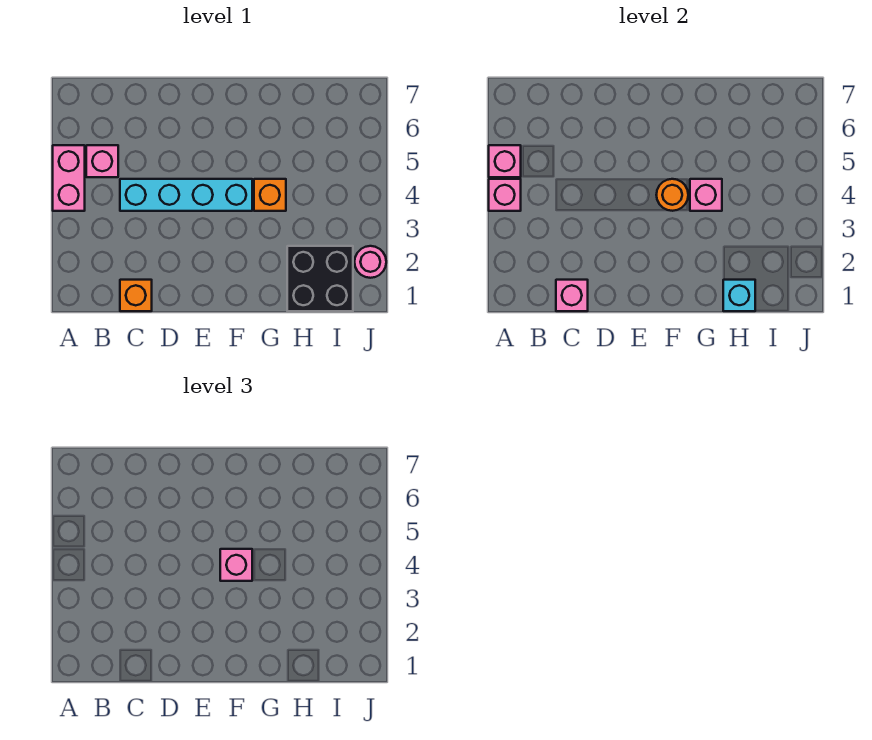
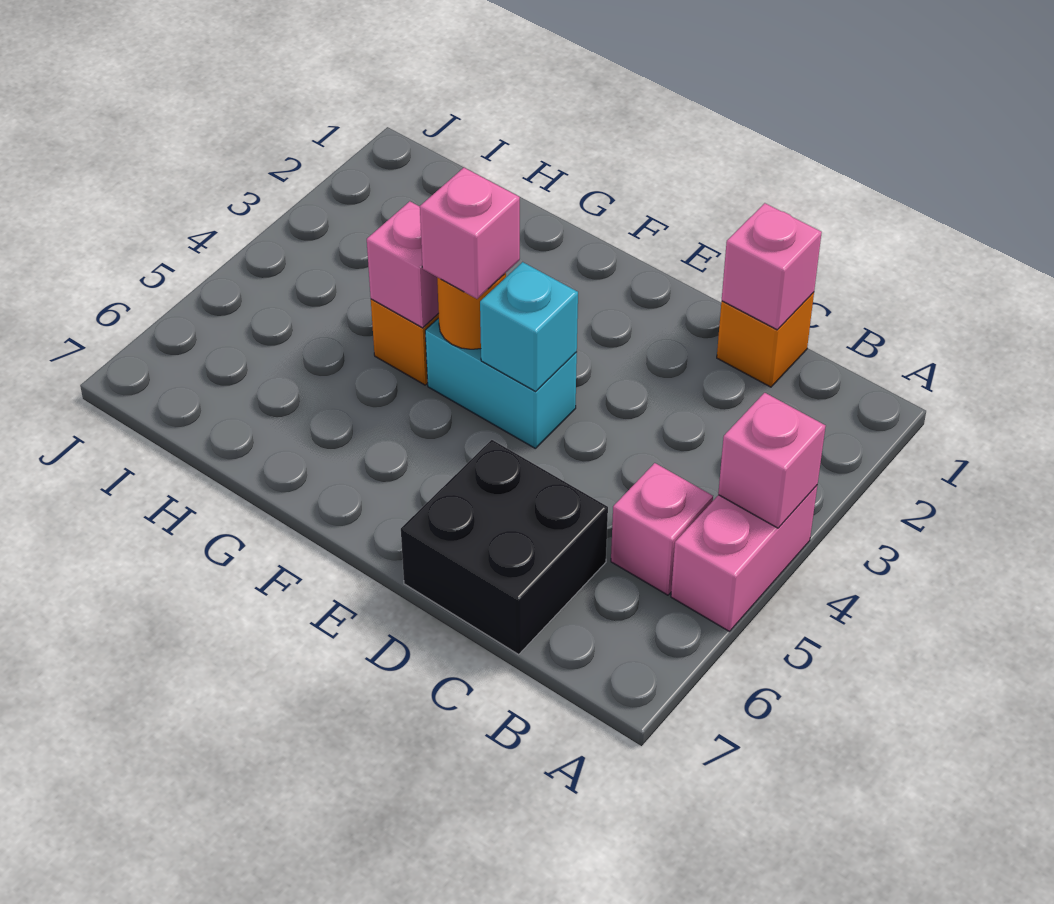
pink brick A5 level 2 -> none
cyan brick C4:F4 level 1 -> cyan brick E4:F4 level 1
black brick H1:I2 level 1 -> black brick C6:D7 level 1
cyan brick H1 level 2 -> cyan brick E4 level 2
pink round brick J2 level 1 -> none

